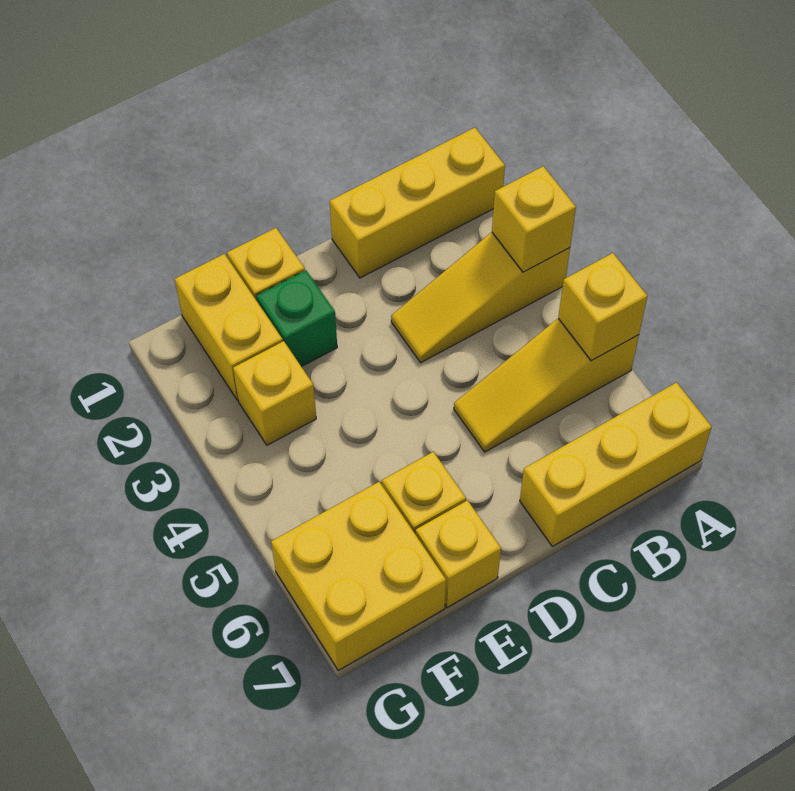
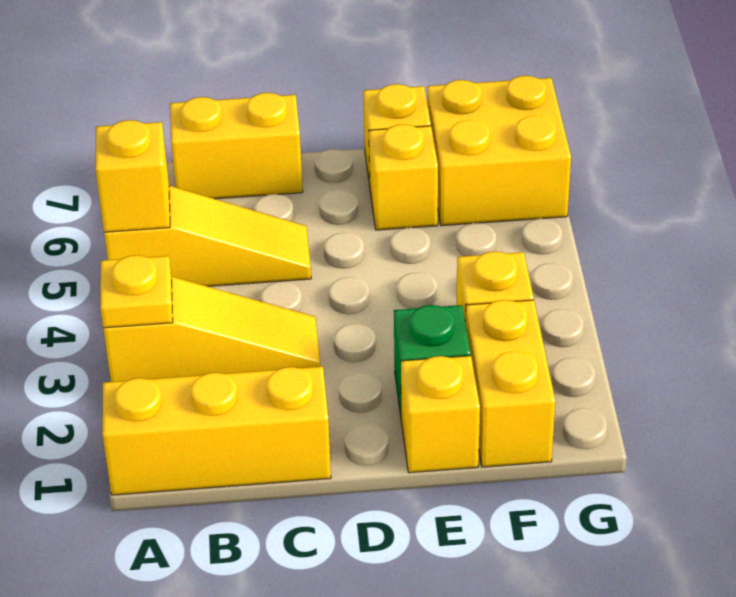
yellow brick A3 level 2 -> yellow plate A3 level 2
yellow brick A7:C7 level 1 -> yellow brick B7:C7 level 1

